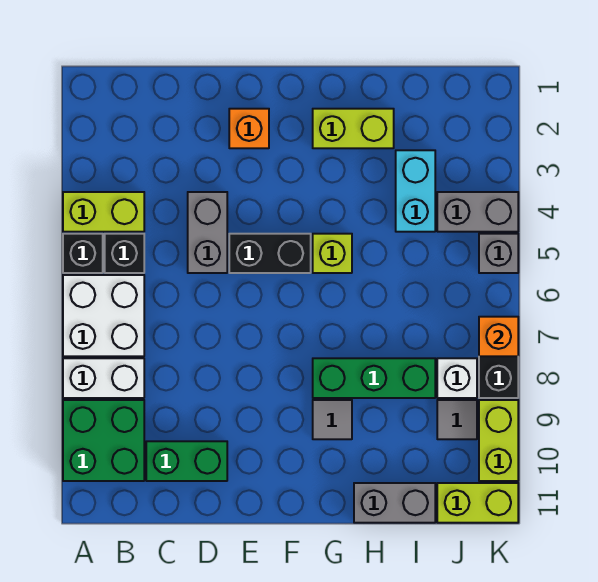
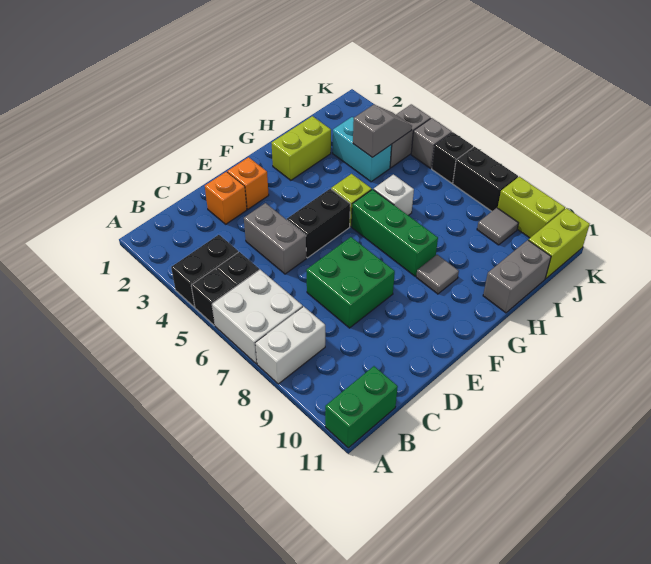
lime brick A4:B4 level 1 -> black brick A4:B4 level 1
green brick A9:B10 level 1 -> green brick D7:E8 level 1
green brick C10:D10 level 1 -> green brick A11:B11 level 1
green brick G8:I8 level 1 -> green brick G6:G8 level 1
none -> grey slope I4:J4 level 2 top I
white brick J8 level 1 -> white brick H6 level 1
none -> black brick K6 level 1
orange brick K7 level 2 -> orange brick D2 level 1

